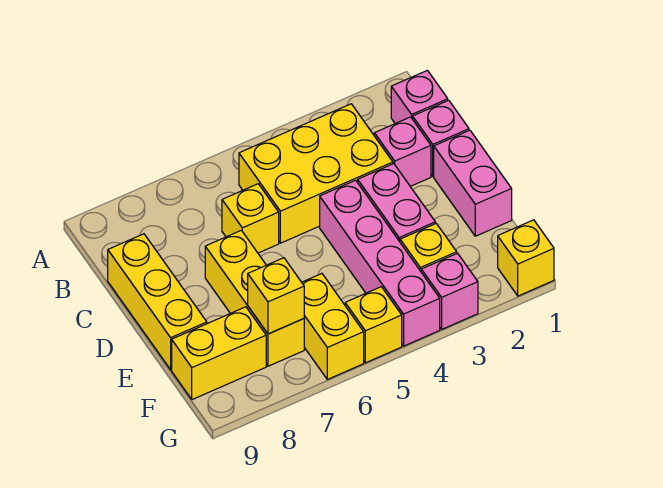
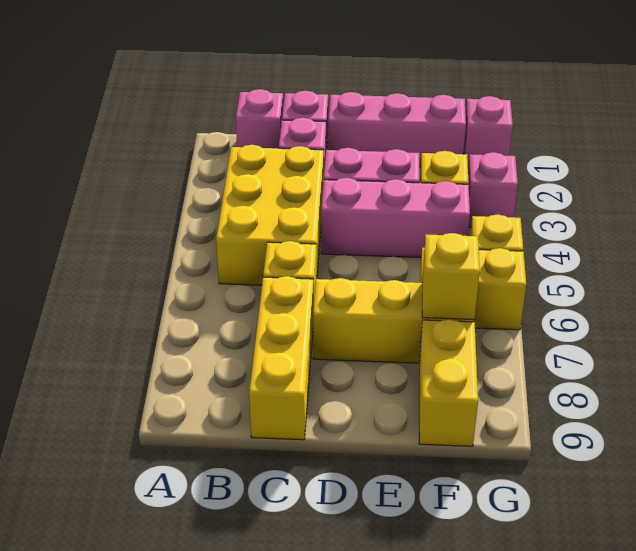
yellow brick C9:E9 level 1 -> yellow brick C7:C9 level 1
pink brick D1:E1 level 1 -> pink brick D1:F1 level 1
pink brick D4:G4 level 1 -> pink brick D4:F4 level 1
yellow brick G1 level 1 -> pink brick G1 level 1

